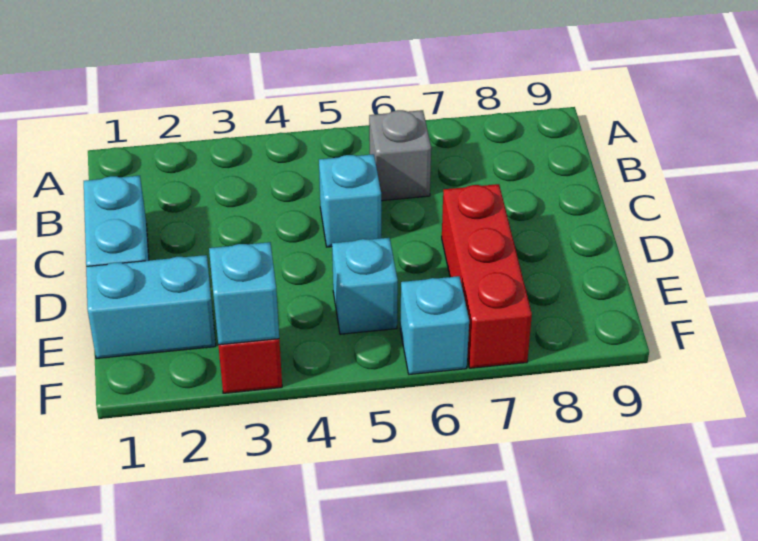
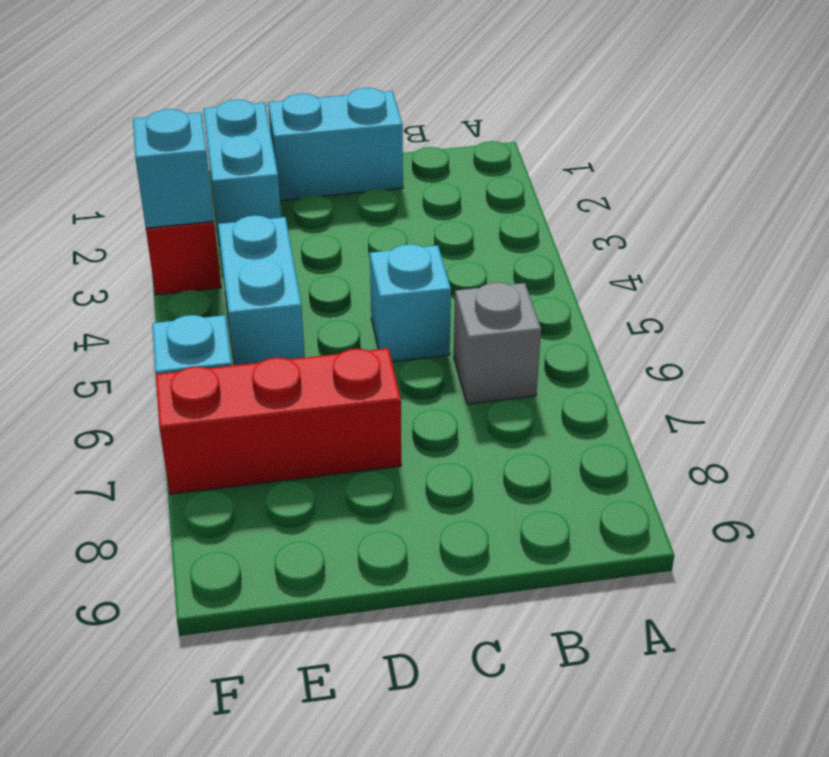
cyan brick E5 level 1 -> cyan brick E4:E5 level 1

